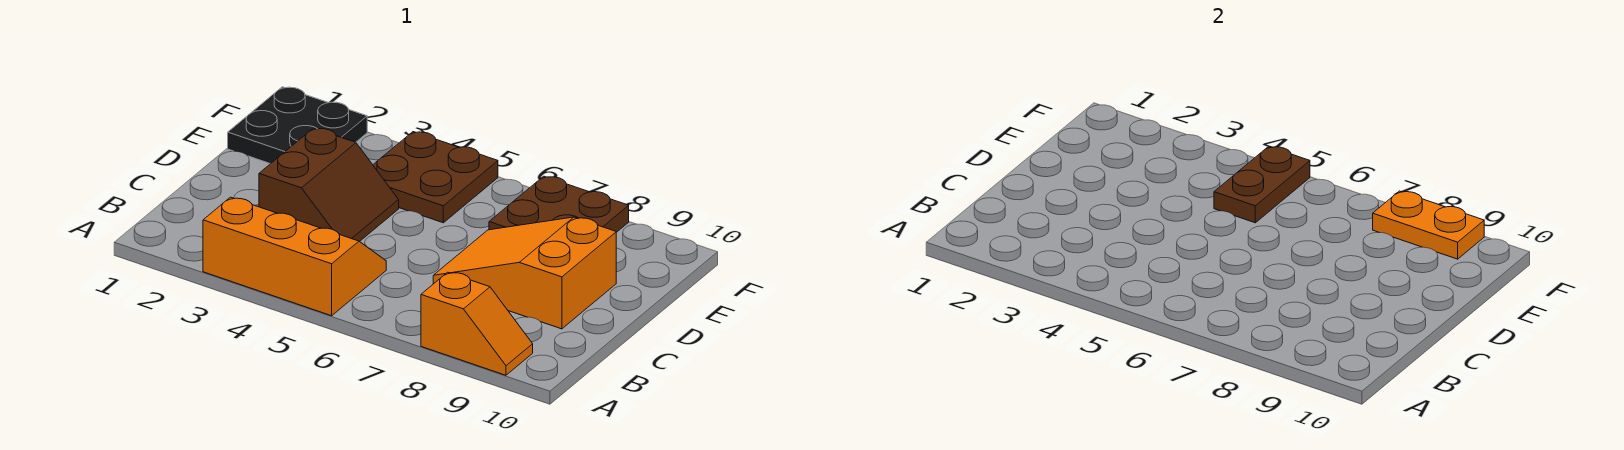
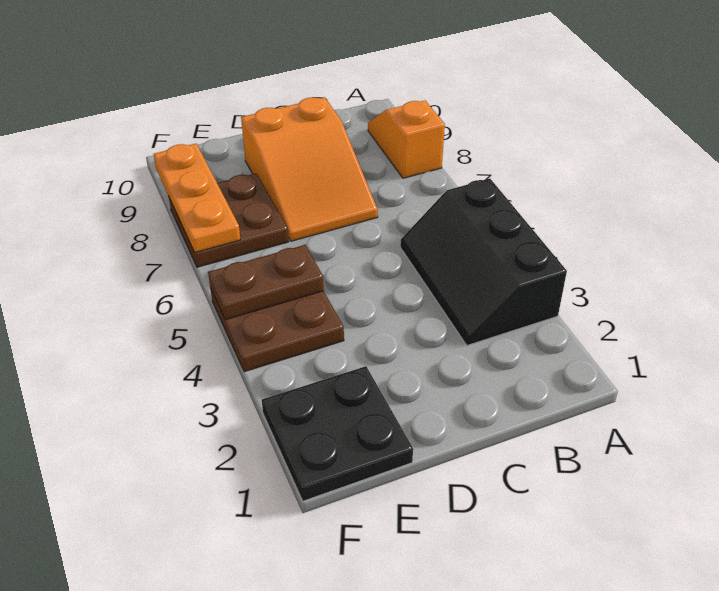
orange slope A3:B5 level 1 top A -> black slope A3:B5 level 1 top A
brown slope C3:D4 level 1 top 3 -> none
orange plate F8:F9 level 2 -> orange plate F7:F9 level 2

